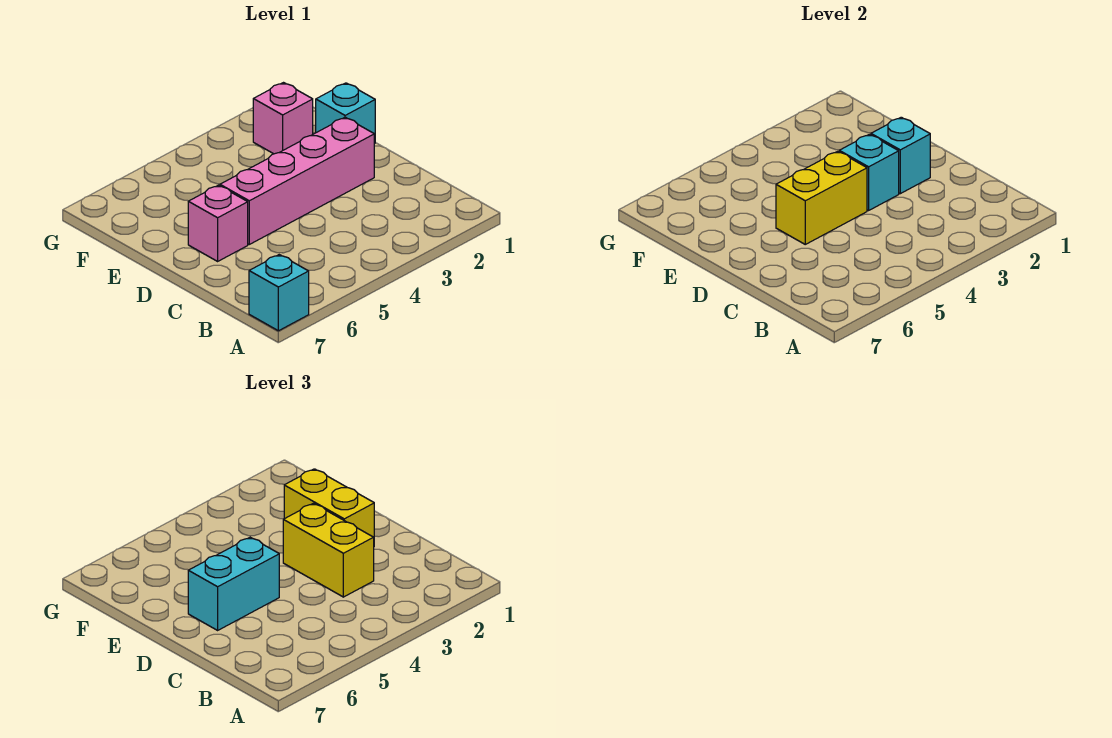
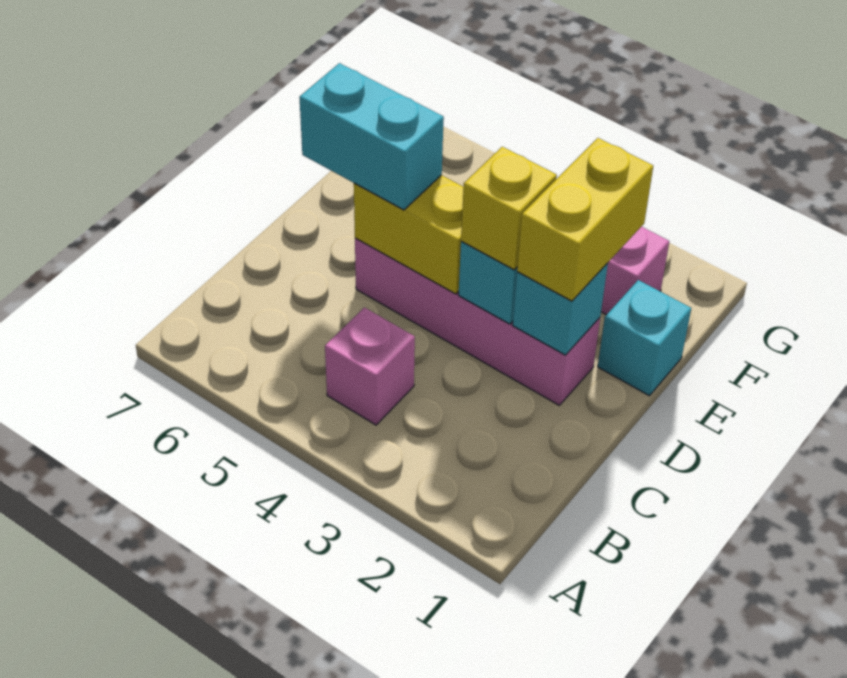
cyan brick A7 level 1 -> none
yellow brick C3:D3 level 3 -> yellow brick D3 level 3
pink brick D6 level 1 -> pink brick B4 level 1

